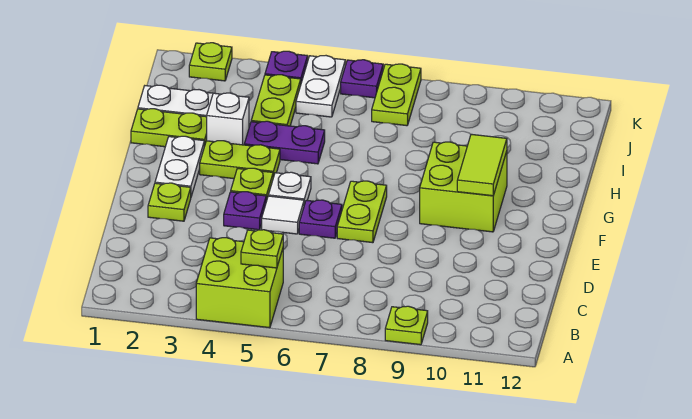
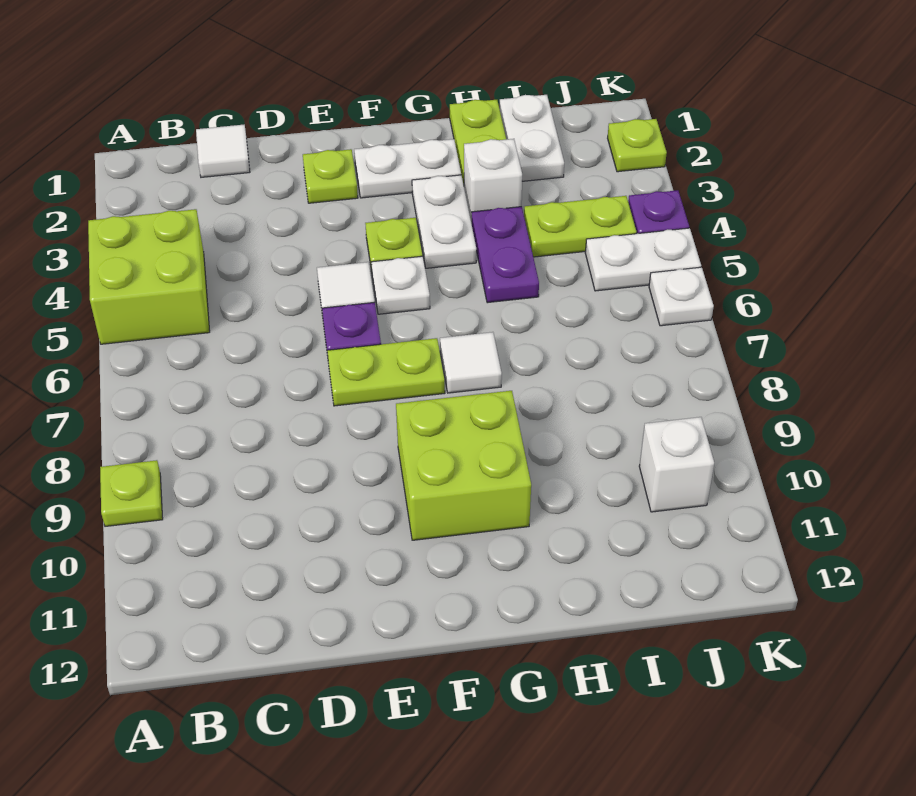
lime plate B5 level 2 -> none
none -> white tile C1 level 1
purple plate E4 level 1 -> none
lime tile F10:G10 level 2 -> none
lime plate G3:G4 level 1 -> white plate G3:G4 level 1
none -> white tile G7 level 1
lime plate J7:K7 level 1 -> none
none -> white brick J10 level 1
purple plate K6 level 1 -> white plate K6 level 1

